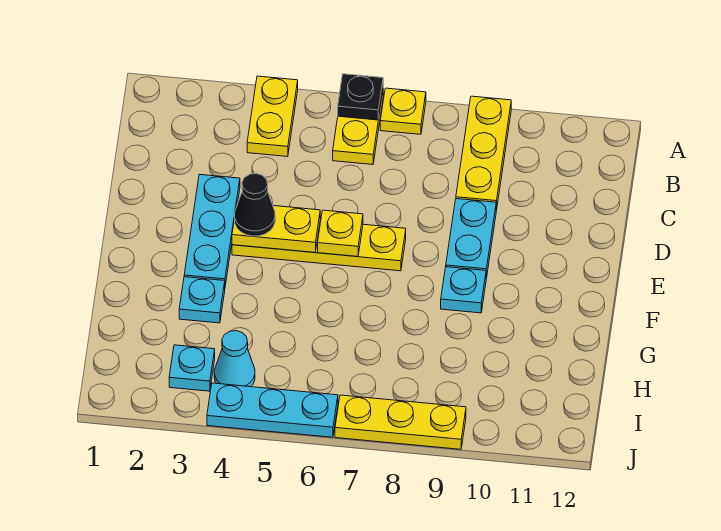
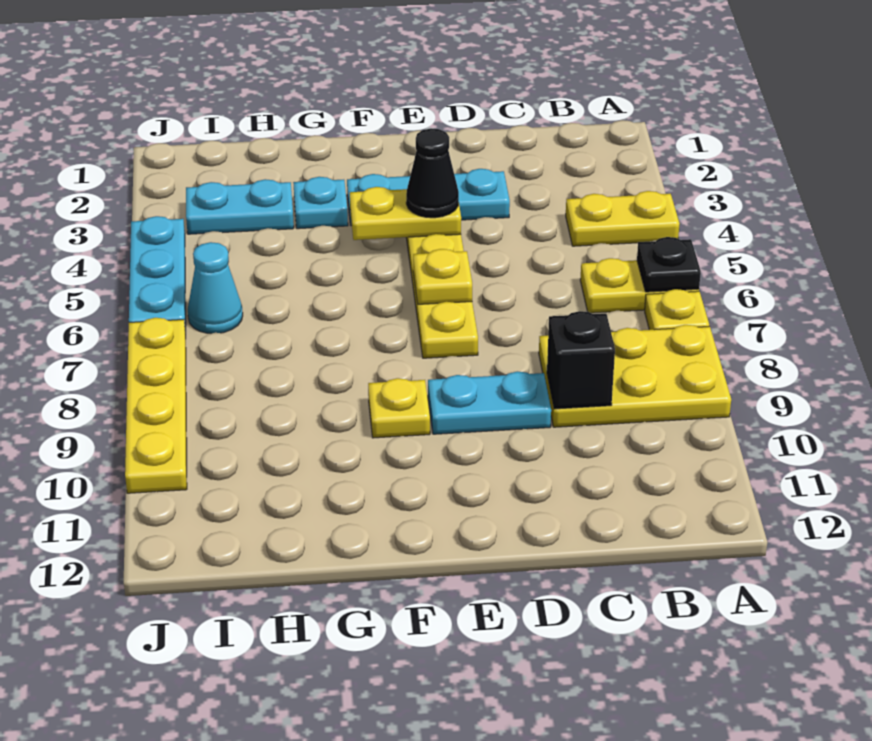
yellow plate A9:C9 level 1 -> yellow plate A8:C9 level 1
none -> black brick C9 level 2
yellow plate E4:E5 level 2 -> yellow plate E4:F4 level 2
cyan plate F9 level 1 -> yellow plate F9 level 1
cyan plate I3 level 1 -> cyan plate H3:I3 level 1
cyan cone I4 level 1 -> cyan cone I6 level 1
yellow plate J7:J9 level 1 -> yellow plate J7:J10 level 1

